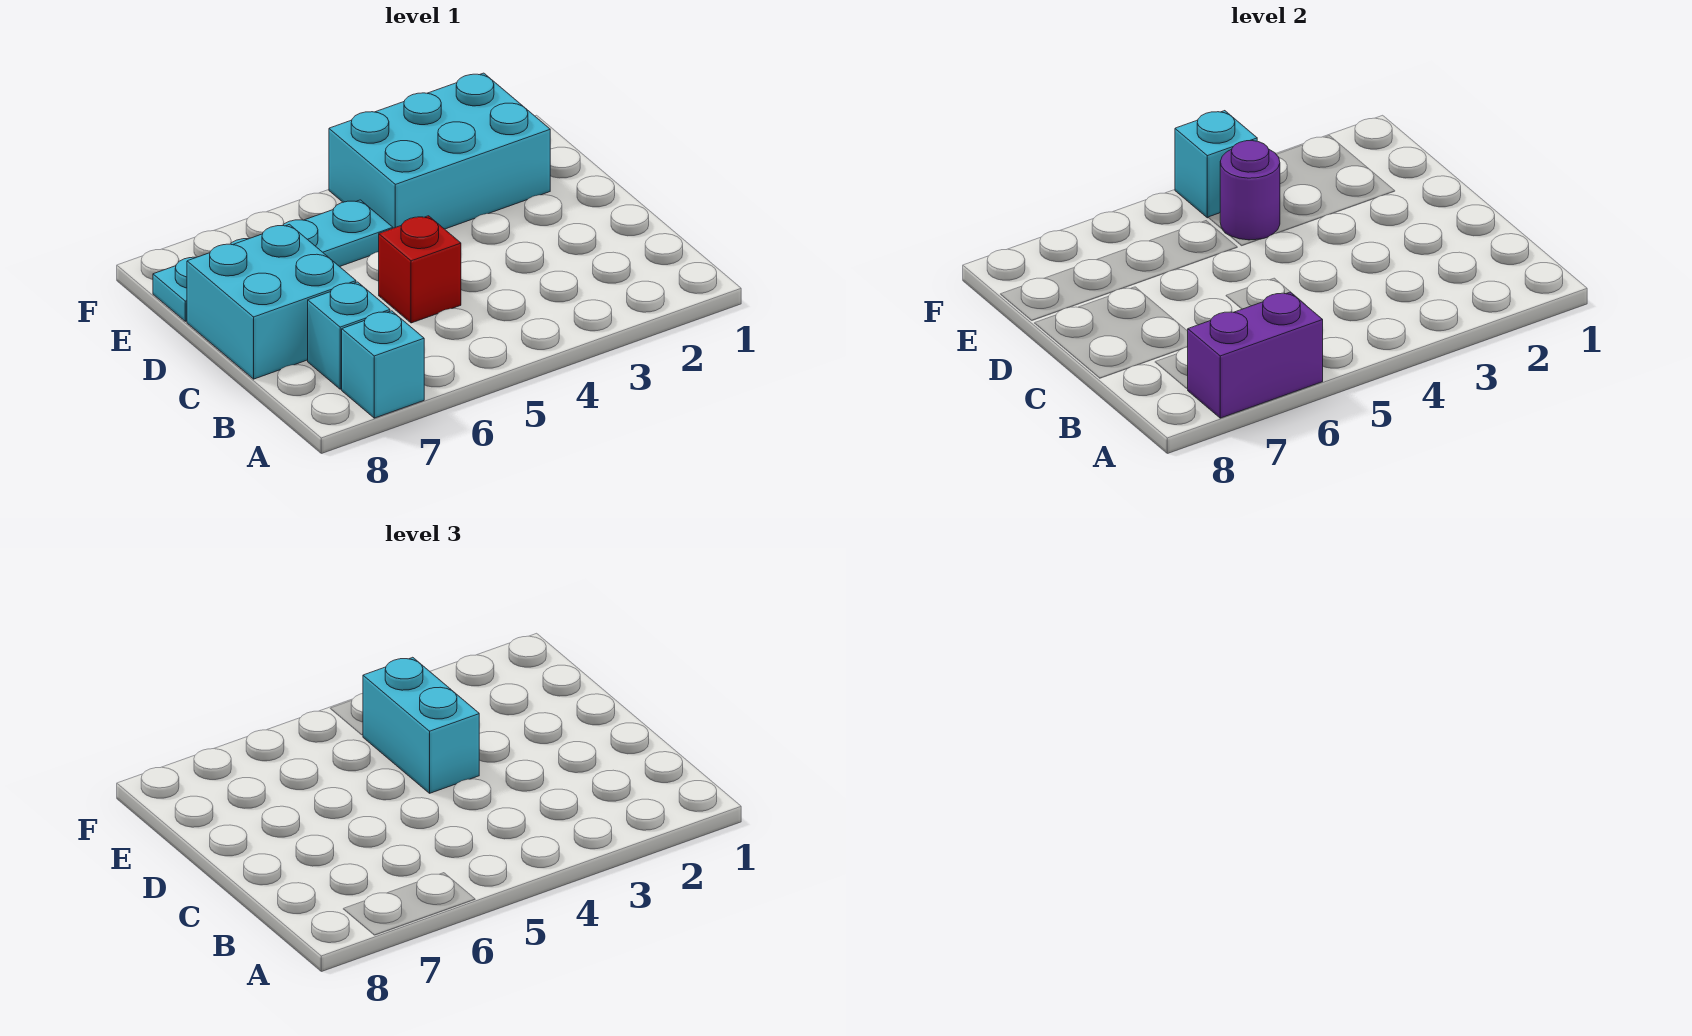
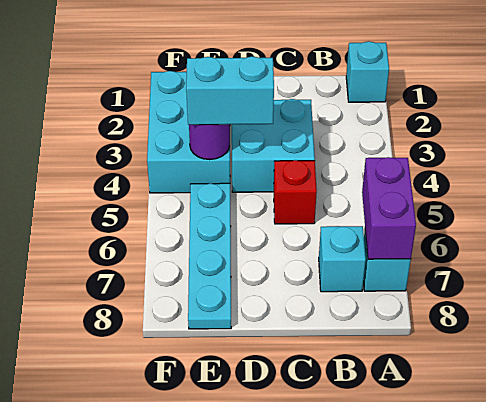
cyan brick C7:D8 level 1 -> cyan brick C3:D4 level 1
cyan brick F4 level 2 -> cyan brick A1 level 1

